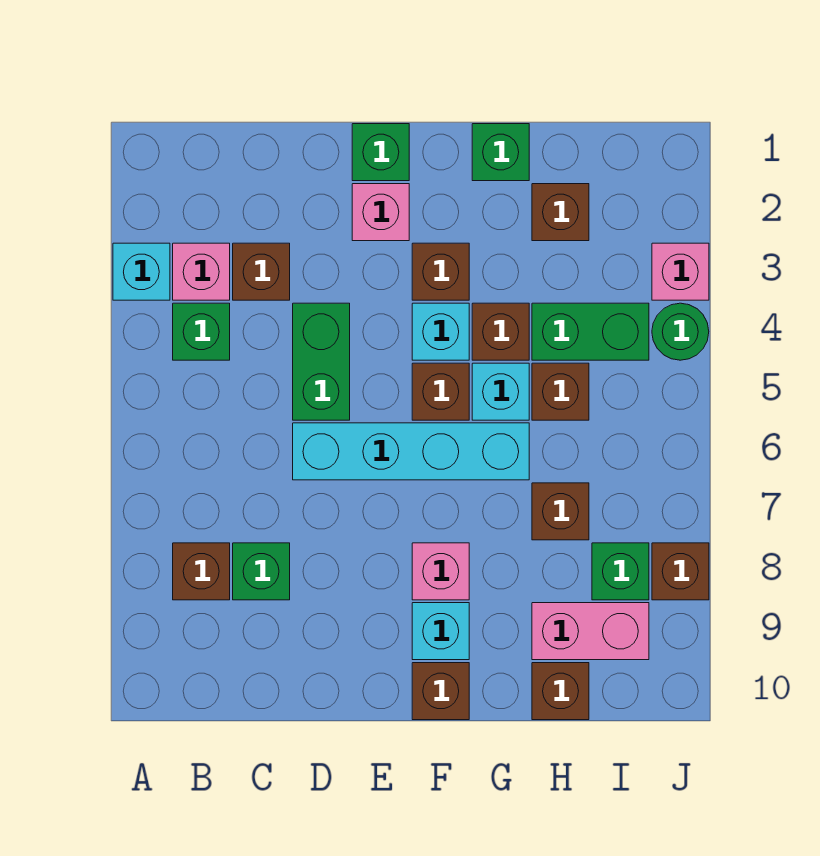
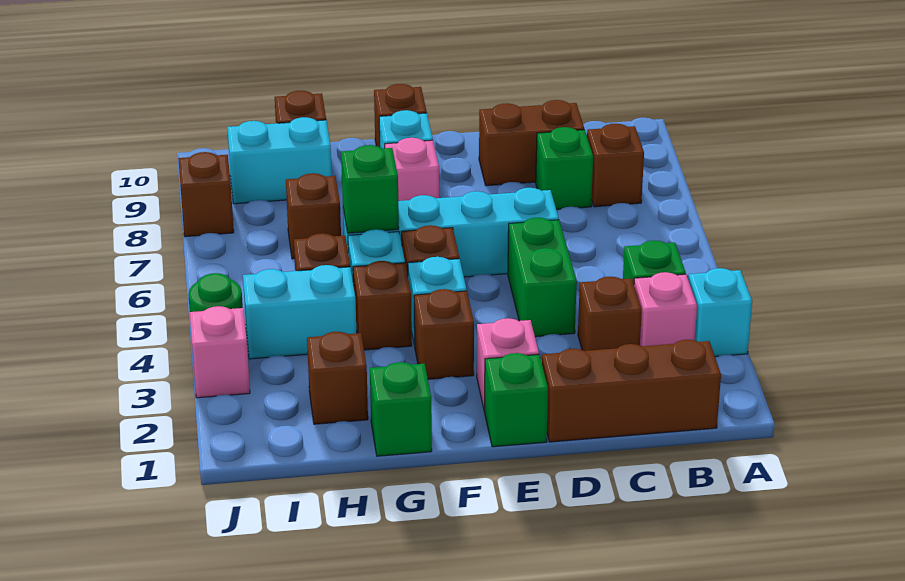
none -> brown brick B1:D1 level 1
none -> brown brick C9:D9 level 1
green brick H4:I4 level 1 -> cyan brick H4:I4 level 1
pink brick H9:I9 level 1 -> cyan brick H9:I9 level 1
green brick I8 level 1 -> green brick G6 level 2

